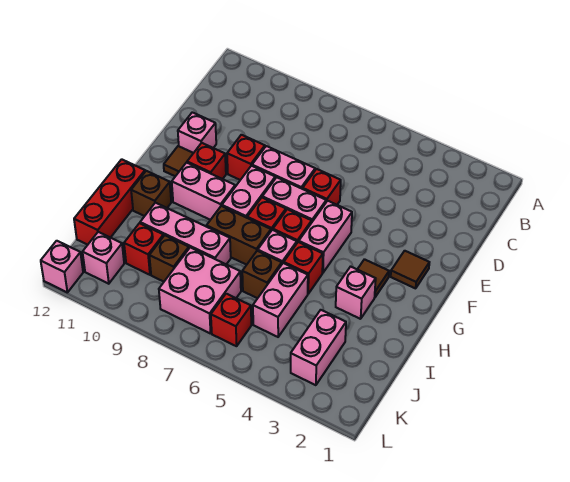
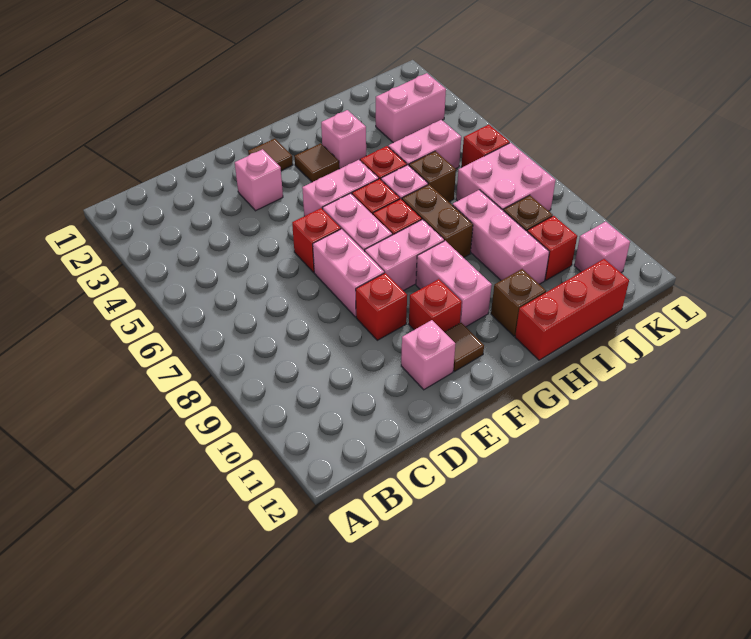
pink brick L12 level 1 -> pink brick E3 level 1

